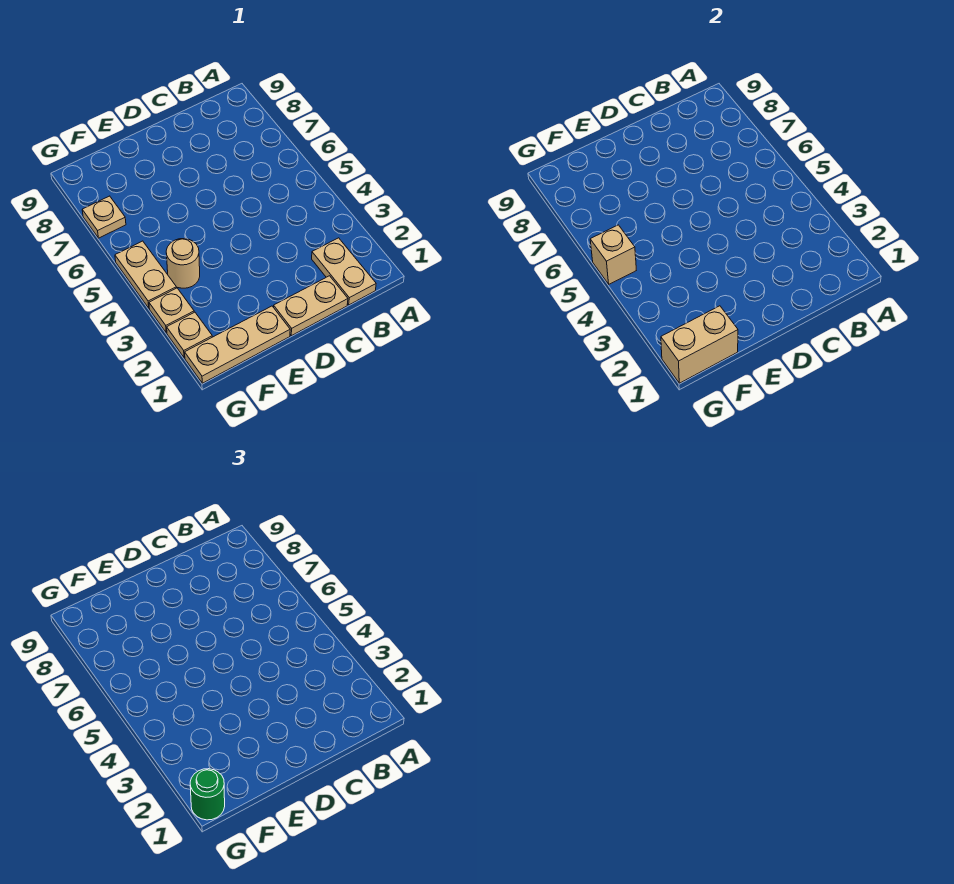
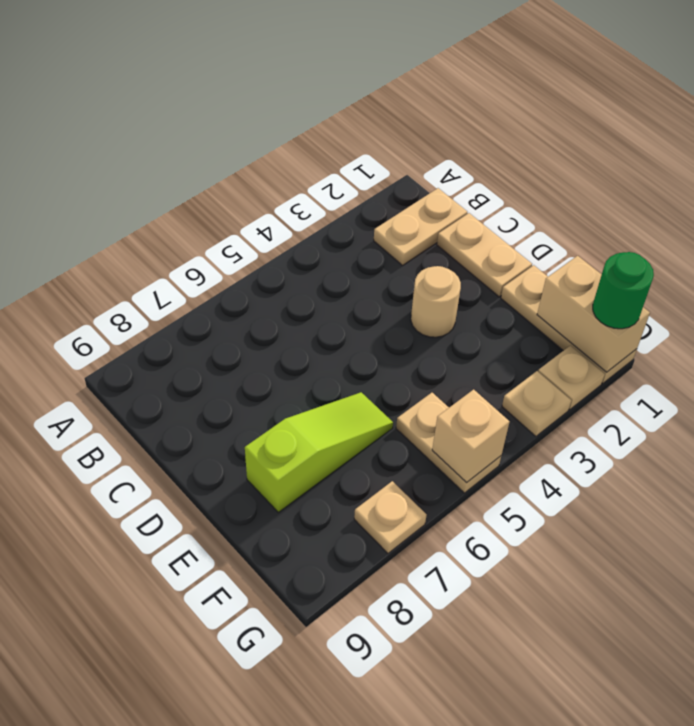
none -> lime slope E6:E8 level 1 top 8
tan round brick F4 level 1 -> tan round brick D3 level 1
tan plate G4:G5 level 1 -> tan plate F5:G5 level 1

